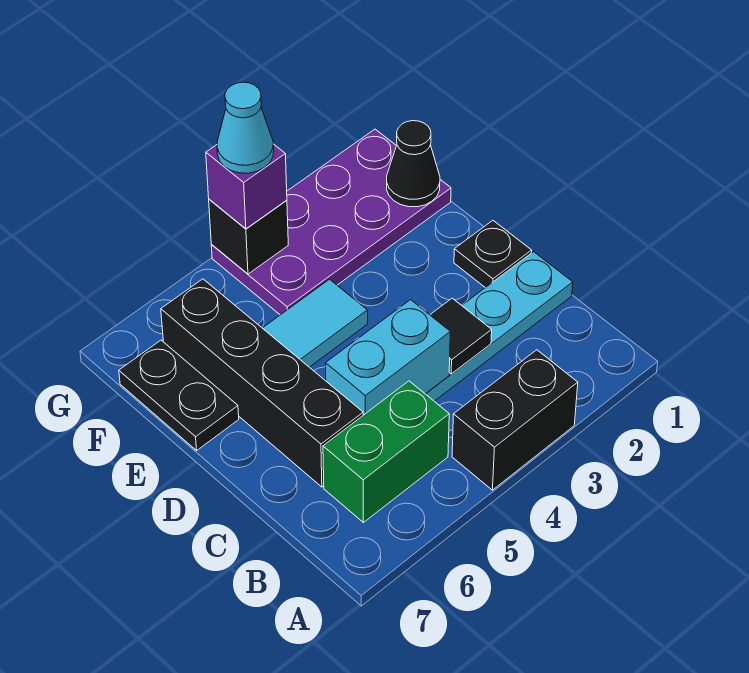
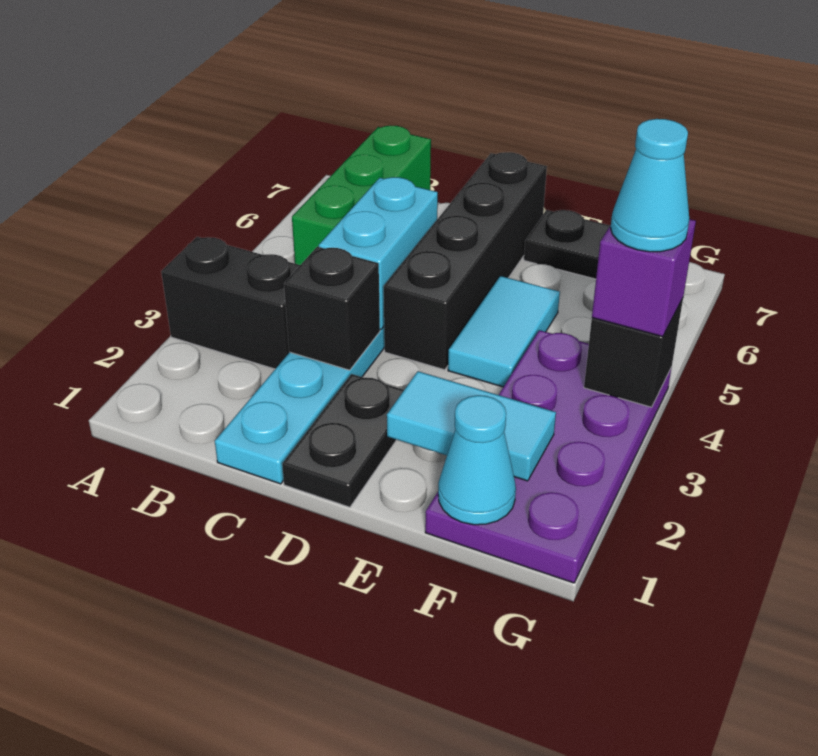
black brick A3:A4 level 1 -> black brick A3:B3 level 1
green brick B5:B6 level 1 -> green brick B5:B7 level 1
black tile C3 level 2 -> black brick C3 level 2
black brick C6:F6 level 1 -> black brick D4:D7 level 1
black plate D1 level 1 -> black plate D1:D2 level 1
none -> cyan tile E2:F2 level 2
black cone F1 level 2 -> cyan cone F1 level 2

